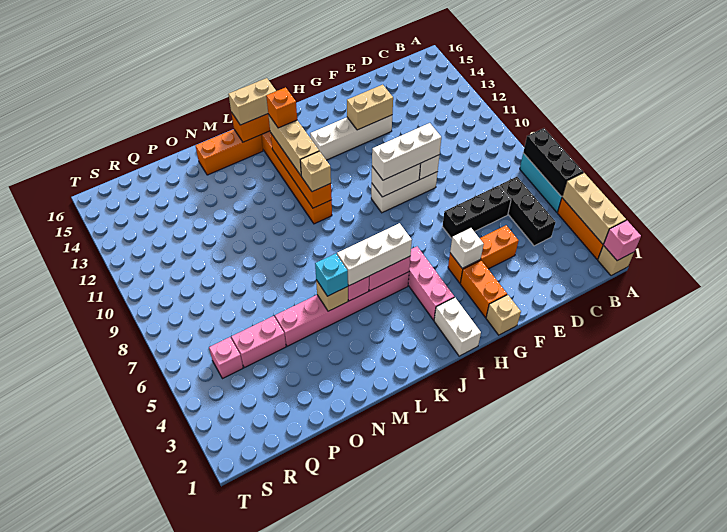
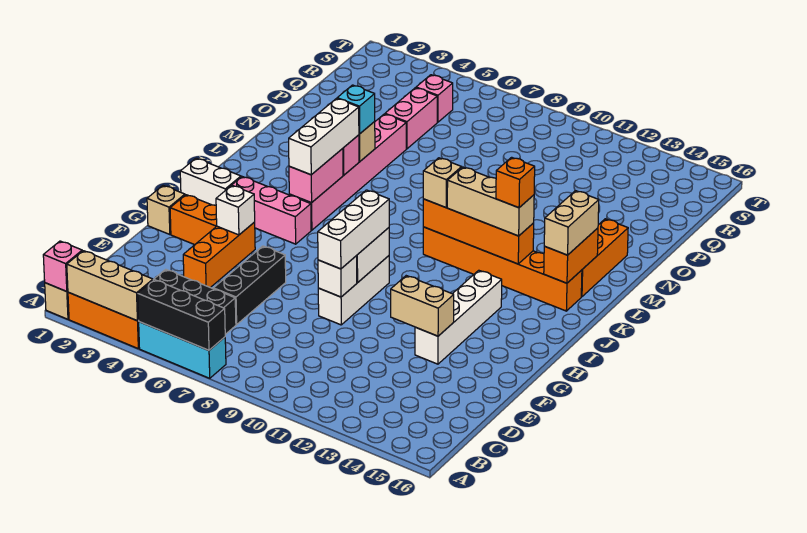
tan brick F13:G13 level 2 -> tan brick F12:F13 level 2

